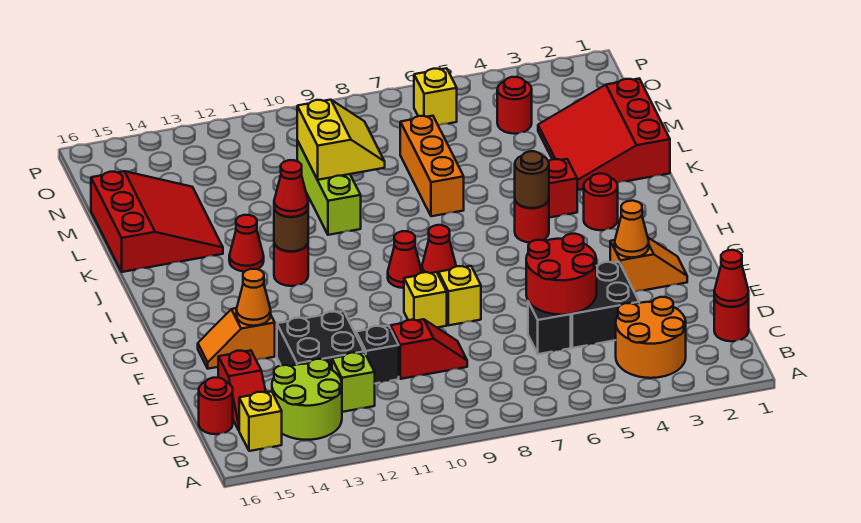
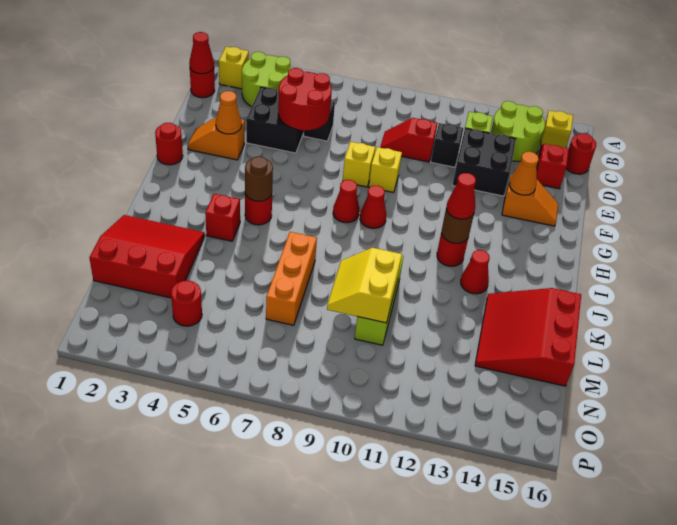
orange round brick B3:C4 level 1 -> lime round brick B3:C4 level 1
red round brick I3 level 1 -> red round brick G1 level 1
red slope K1:M3 level 1 top 1 -> red slope K1:M3 level 1 top M
yellow brick O6 level 1 -> yellow brick B2 level 1

